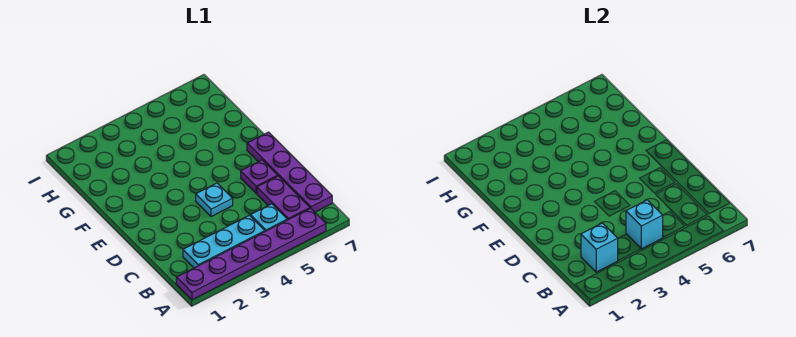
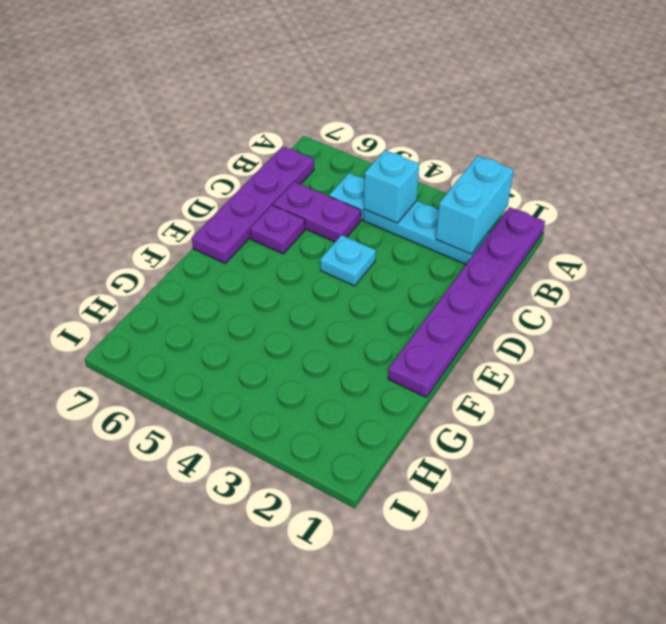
purple plate A1:A6 level 1 -> purple plate A1:F1 level 1
cyan brick B2 level 2 -> cyan brick A2:B2 level 2
purple plate B6:C6 level 1 -> purple plate C5:C6 level 1

